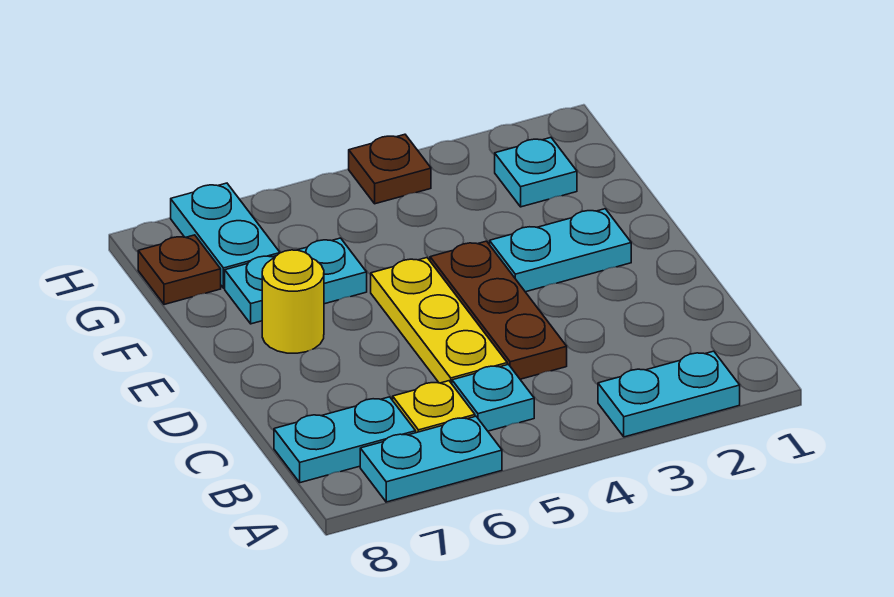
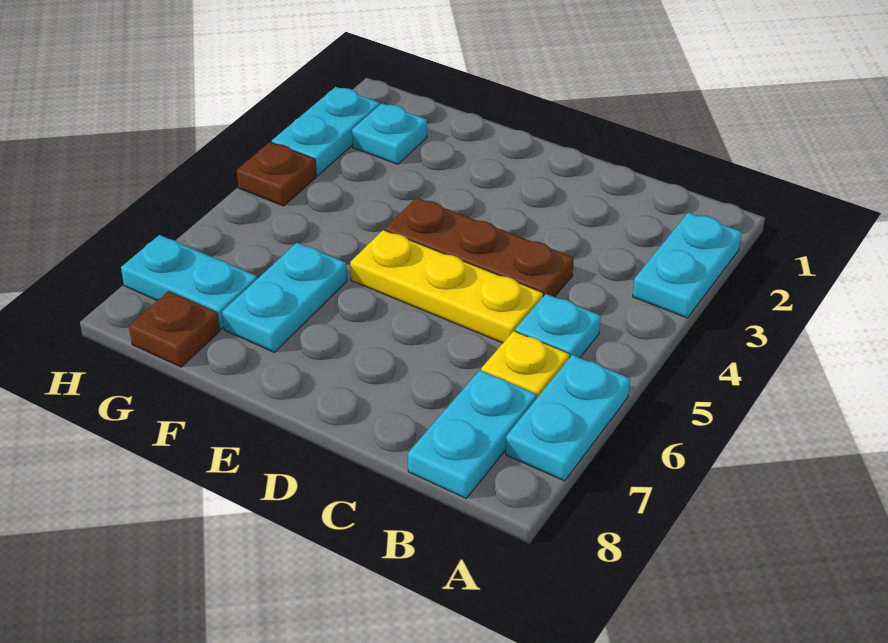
cyan plate E2:E3 level 1 -> cyan plate H2:H3 level 1
yellow round brick E7 level 1 -> none

